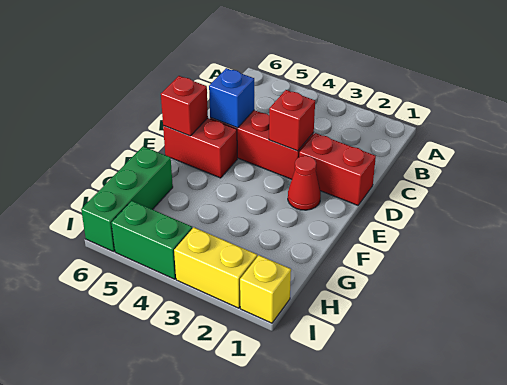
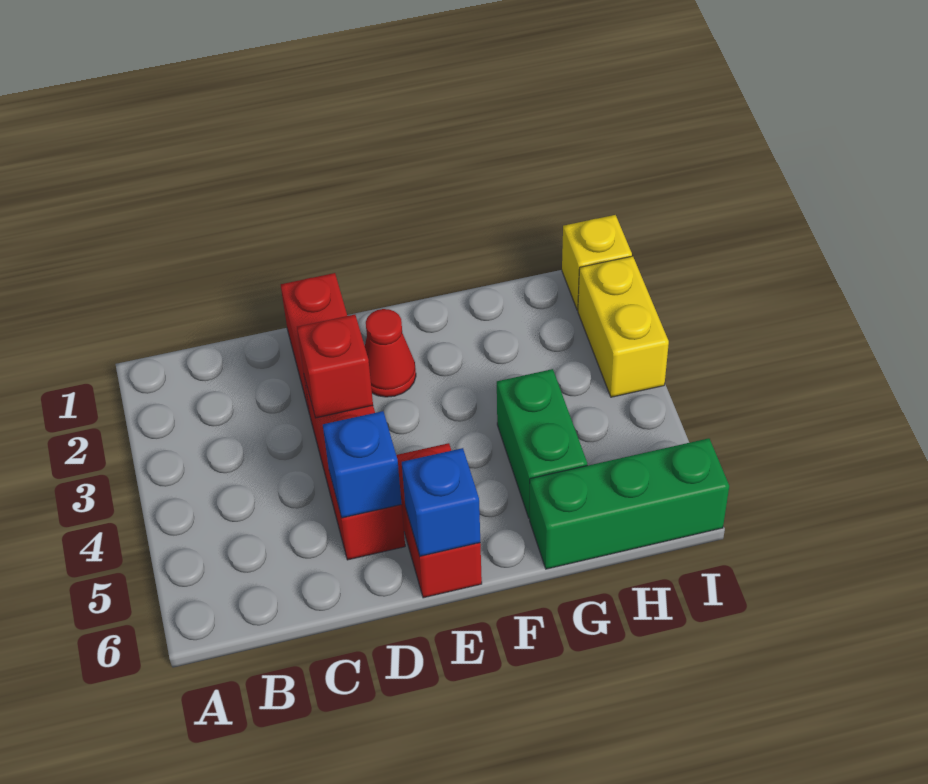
red brick E6 level 2 -> blue brick E6 level 2
green brick I4:I5 level 1 -> green brick G4:G5 level 1

